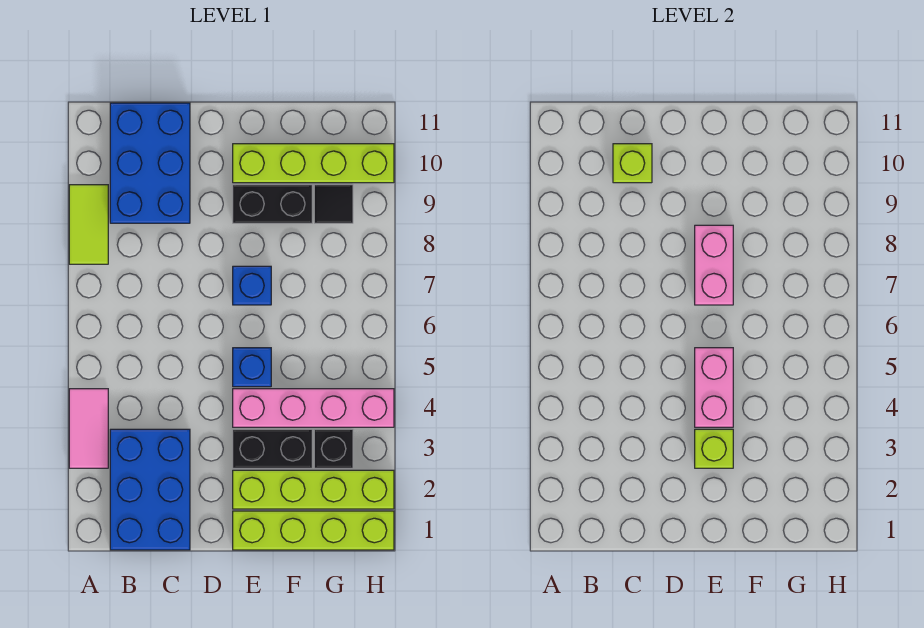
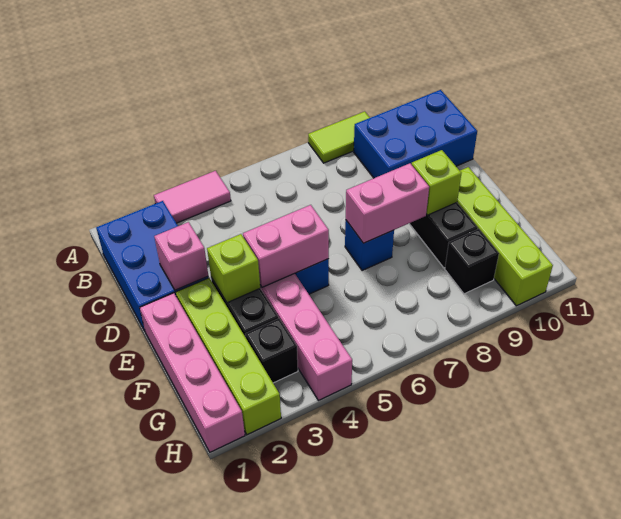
blue brick B1:C3 level 1 -> blue brick B1:D2 level 1
lime brick C10 level 2 -> lime brick E9 level 2
none -> pink brick D2 level 2
lime brick E1:H1 level 1 -> pink brick E1:H1 level 1
black tile G9 level 1 -> black brick G9 level 1

